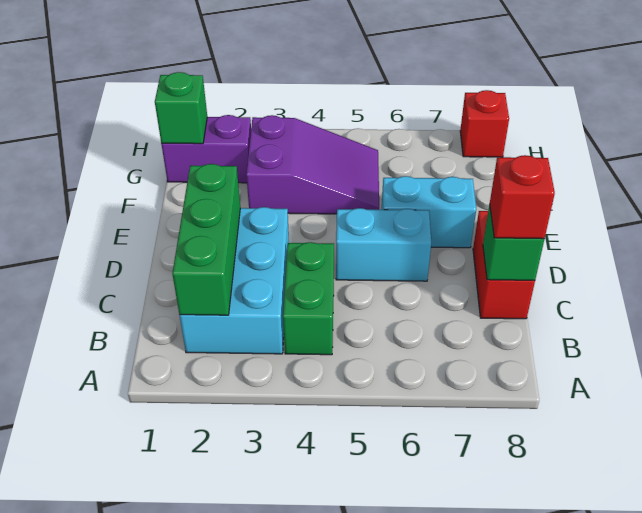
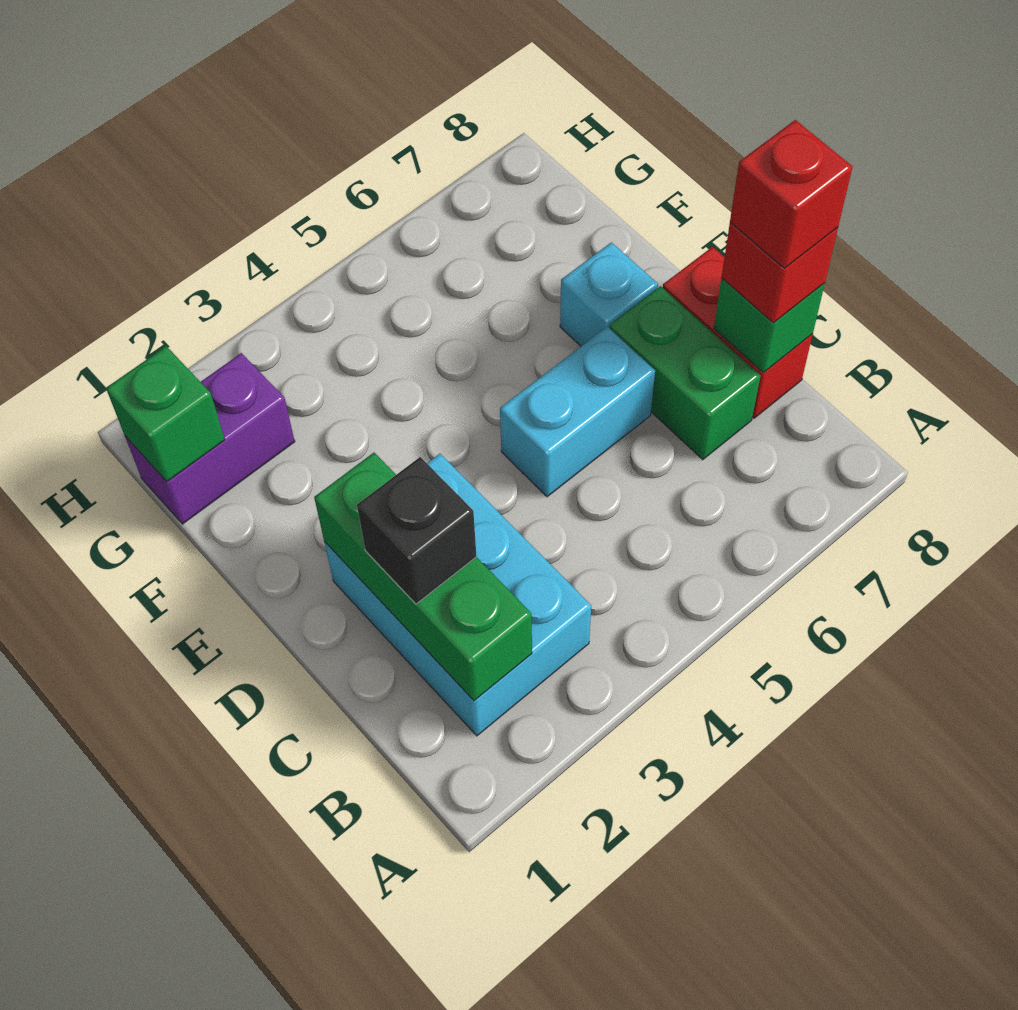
green brick B4:C4 level 1 -> green brick C7:D7 level 1
none -> black brick C2 level 3
cyan brick E6:E7 level 1 -> cyan brick E7 level 1
purple slope F3:G5 level 1 top 3 -> none
red brick H8 level 1 -> red brick C8 level 4

